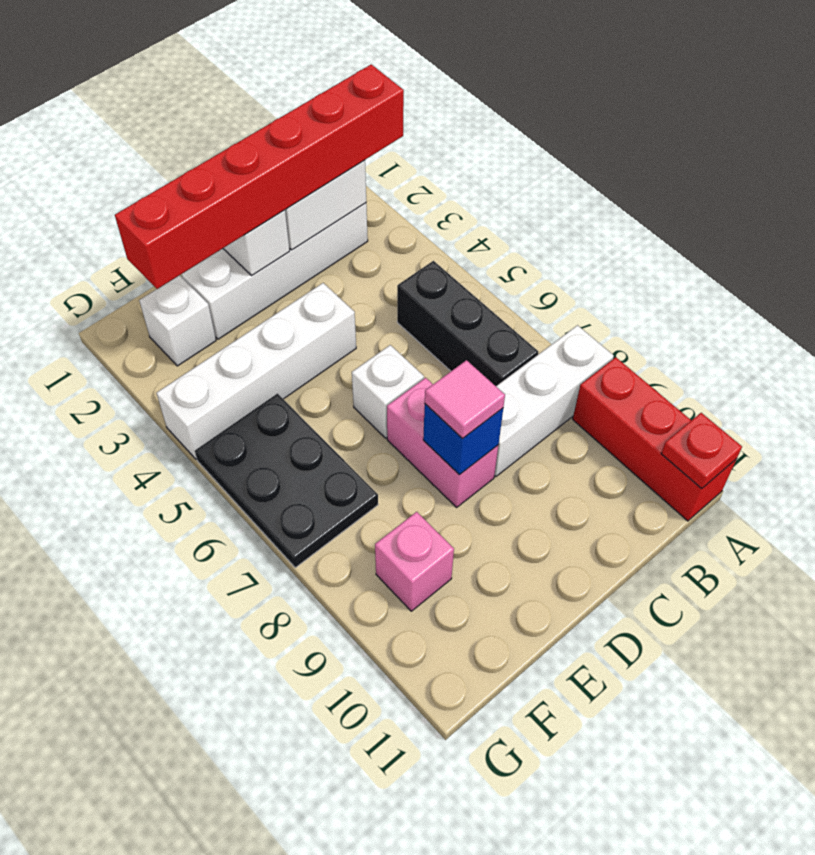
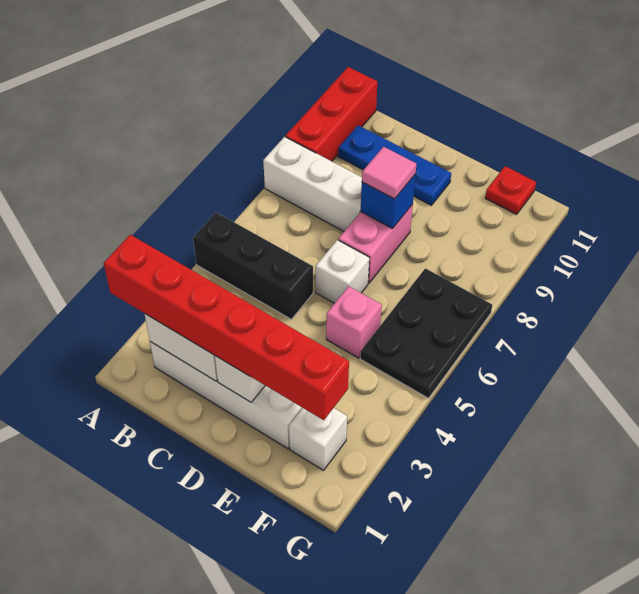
red plate A11 level 2 -> red plate F11 level 1
black brick B5:B7 level 1 -> black brick A5:C5 level 1
none -> blue plate B10:D10 level 1
white brick D4:G4 level 1 -> none
pink brick F9 level 1 -> pink brick E5 level 1

